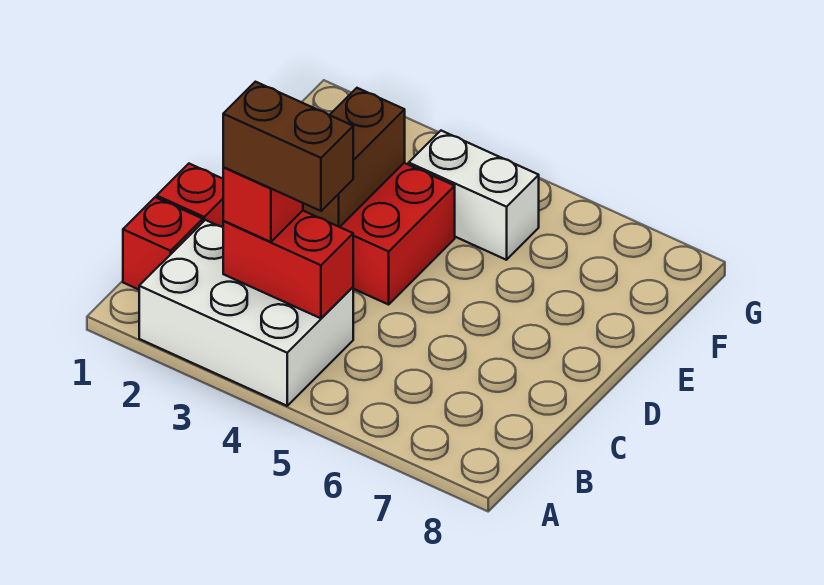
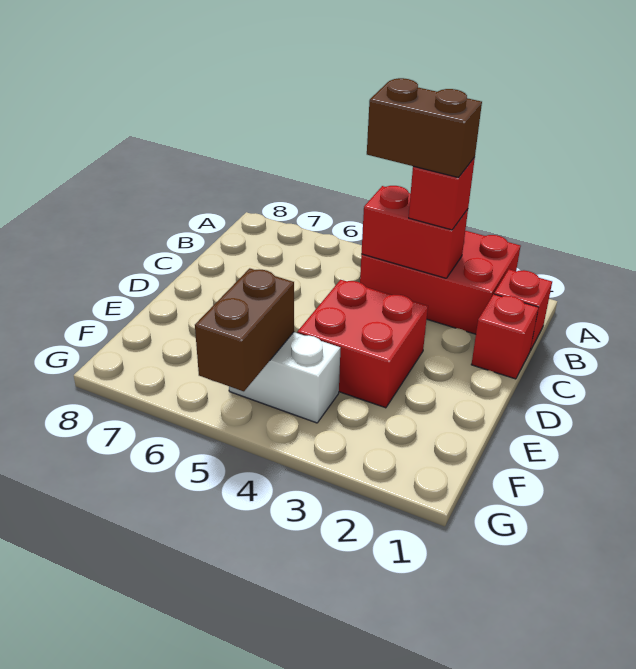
white brick A2:B4 level 1 -> red brick A2:B4 level 1
brown brick D3:E3 level 2 -> brown brick F5:G5 level 2

